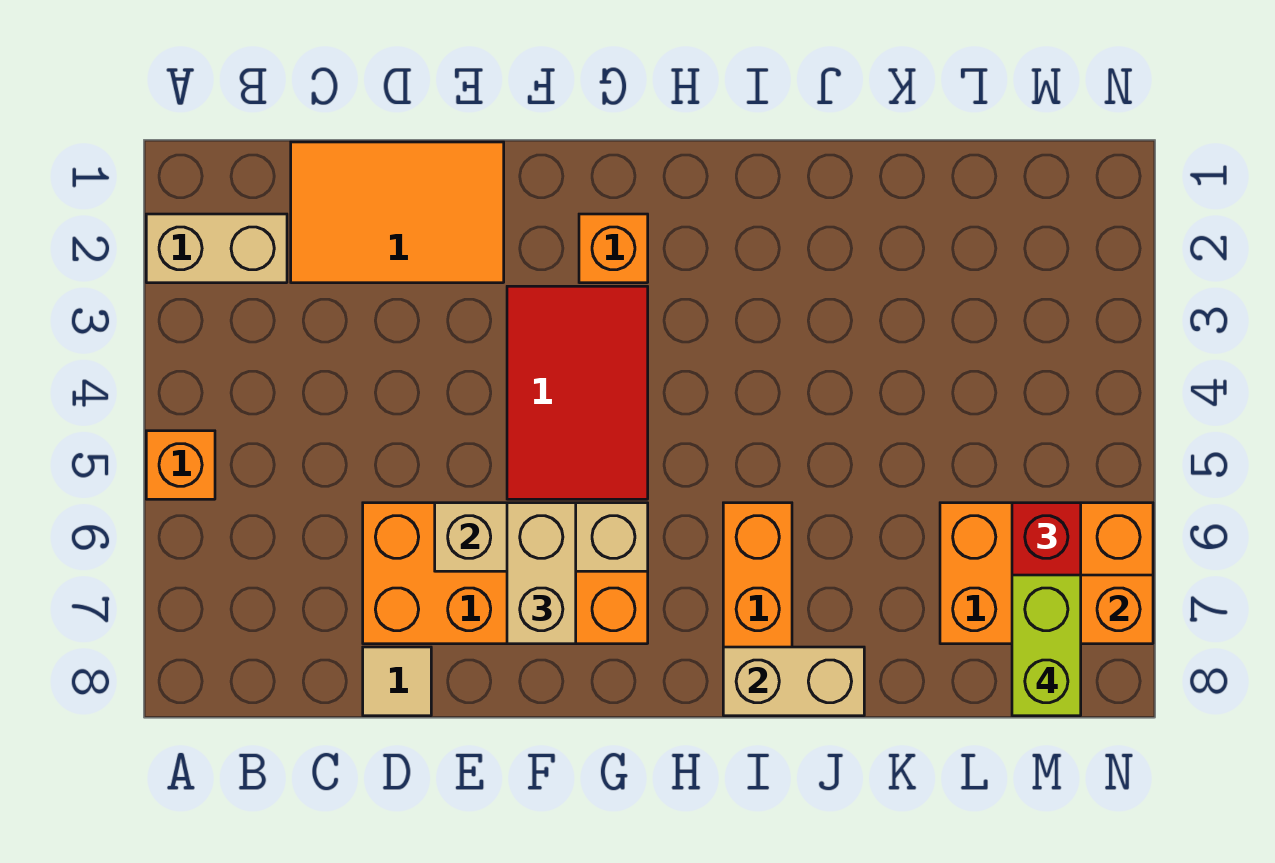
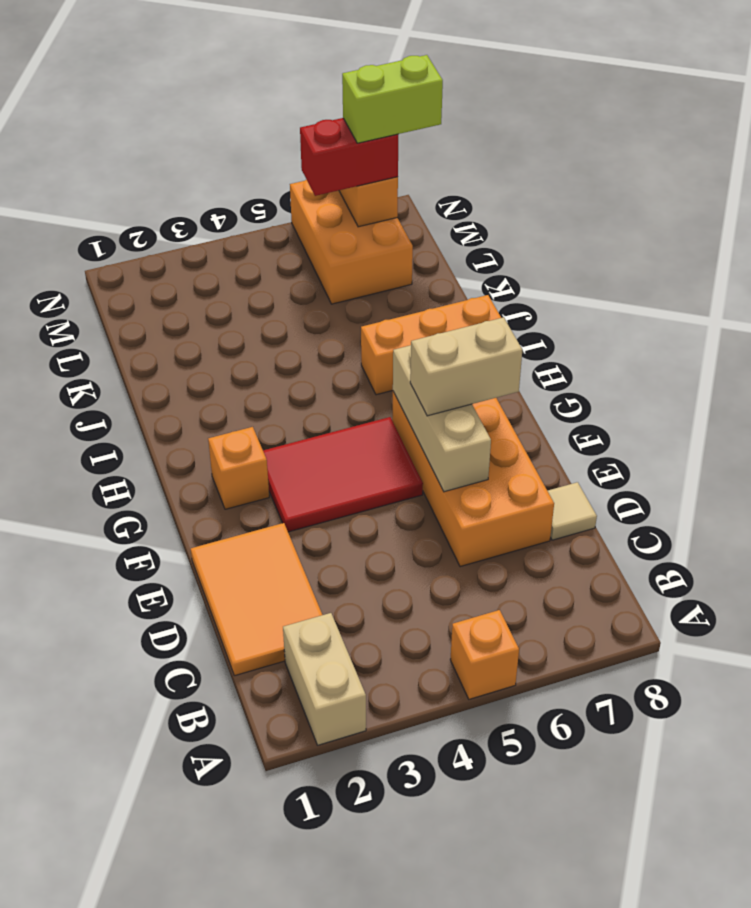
tan brick I8:J8 level 2 -> none

